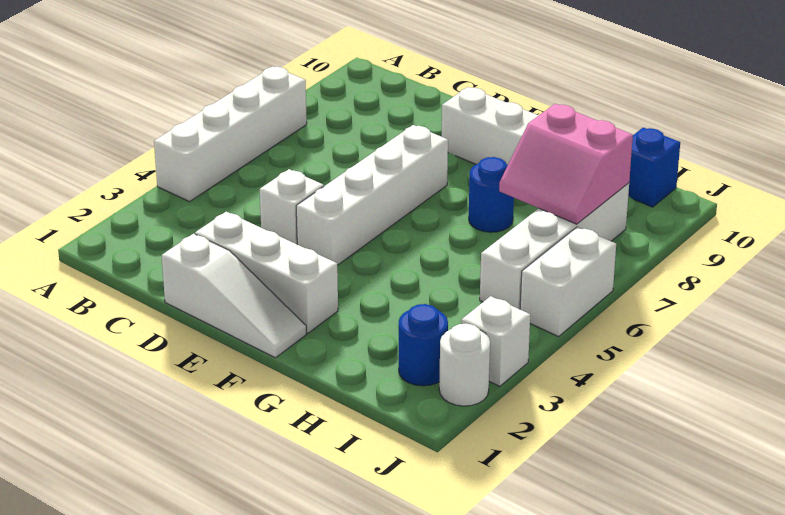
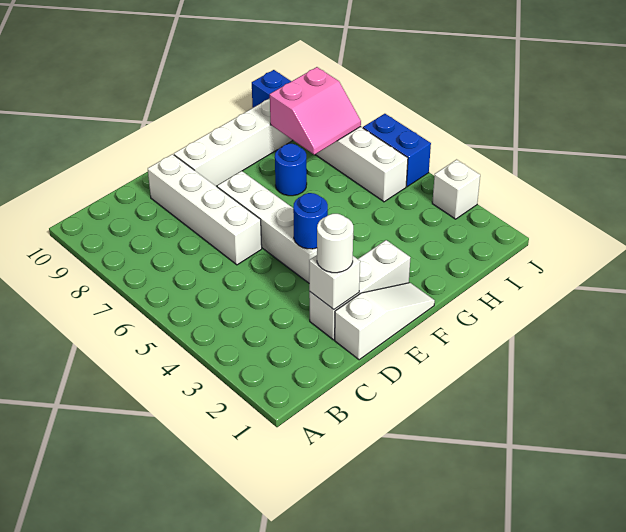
white brick A4:A7 level 1 -> white brick D6:D9 level 1
white brick D4 level 1 -> white brick D2 level 2
blue round brick I2 level 1 -> blue round brick E4 level 2
white round brick J2 level 1 -> white round brick D2 level 3
white brick J5:J6 level 1 -> blue brick J5:J6 level 1

